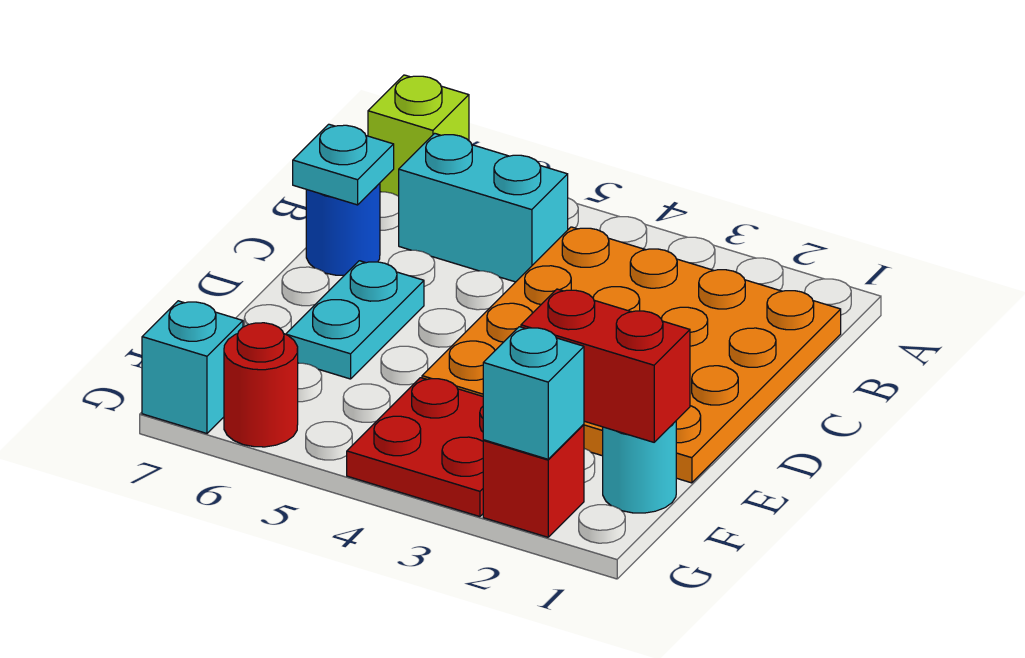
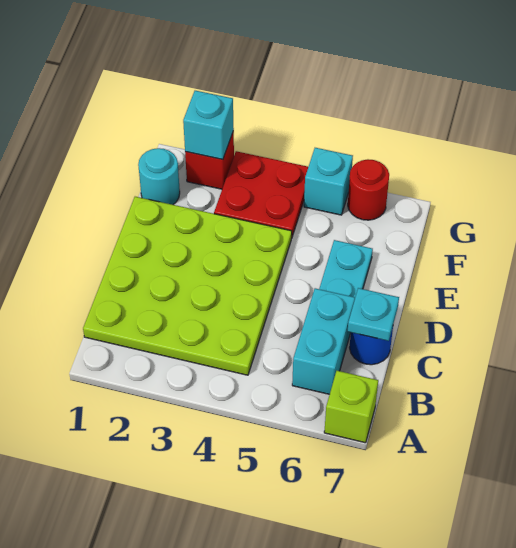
orange plate B1:E4 level 1 -> lime plate B1:E4 level 1
cyan brick B5:B6 level 1 -> cyan brick B6:C6 level 1
red brick F1:F2 level 2 -> none
cyan brick G7 level 1 -> cyan brick G5 level 1

